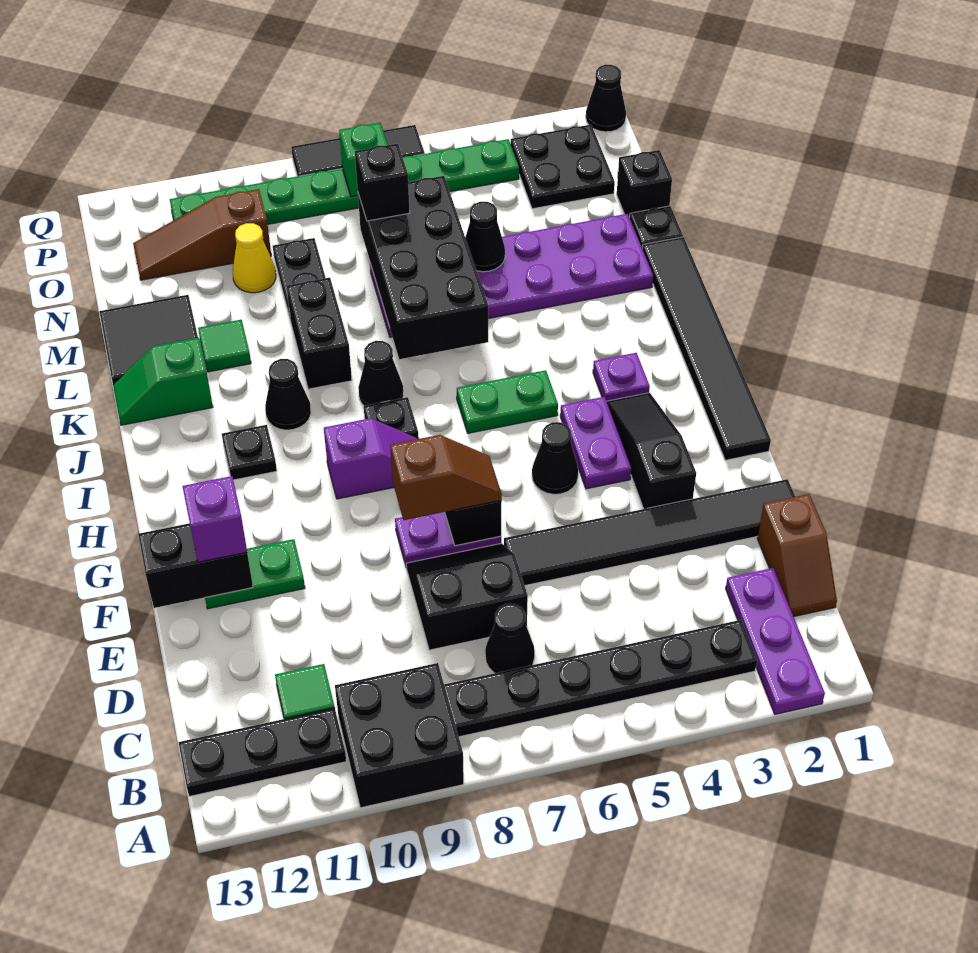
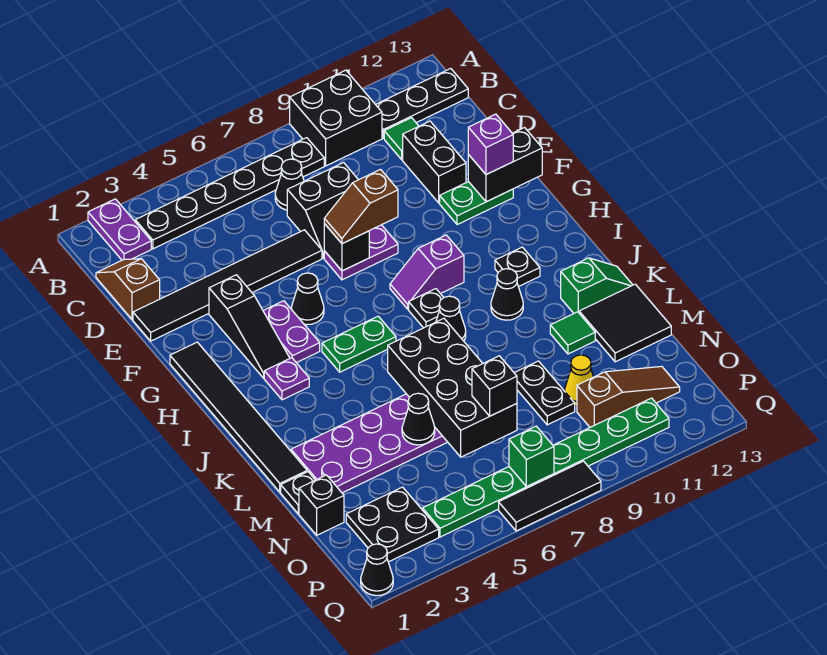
purple plate A2:C2 level 1 -> purple plate A2:B2 level 1
black brick K9:L9 level 1 -> black brick D11:E11 level 1

